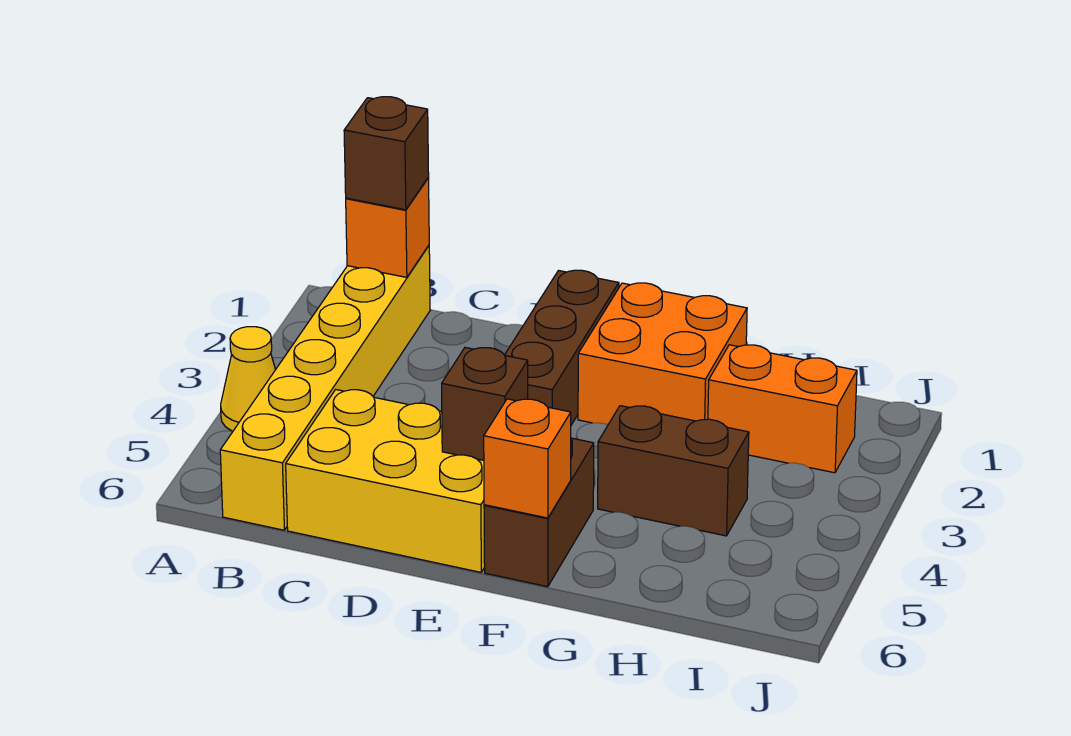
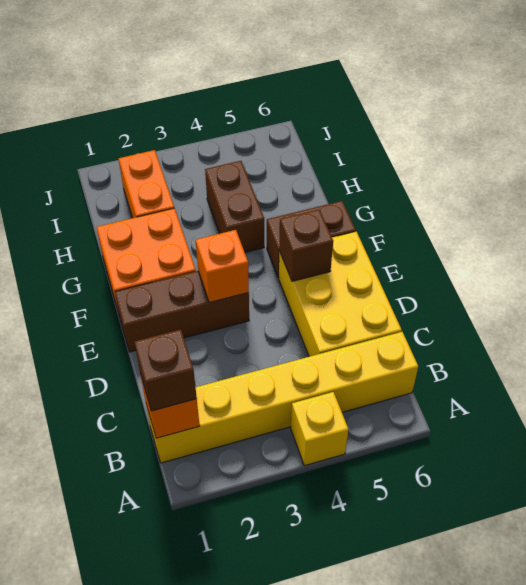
yellow cone A4 level 1 -> yellow brick A4 level 1
orange brick F6 level 2 -> orange brick E3 level 2

